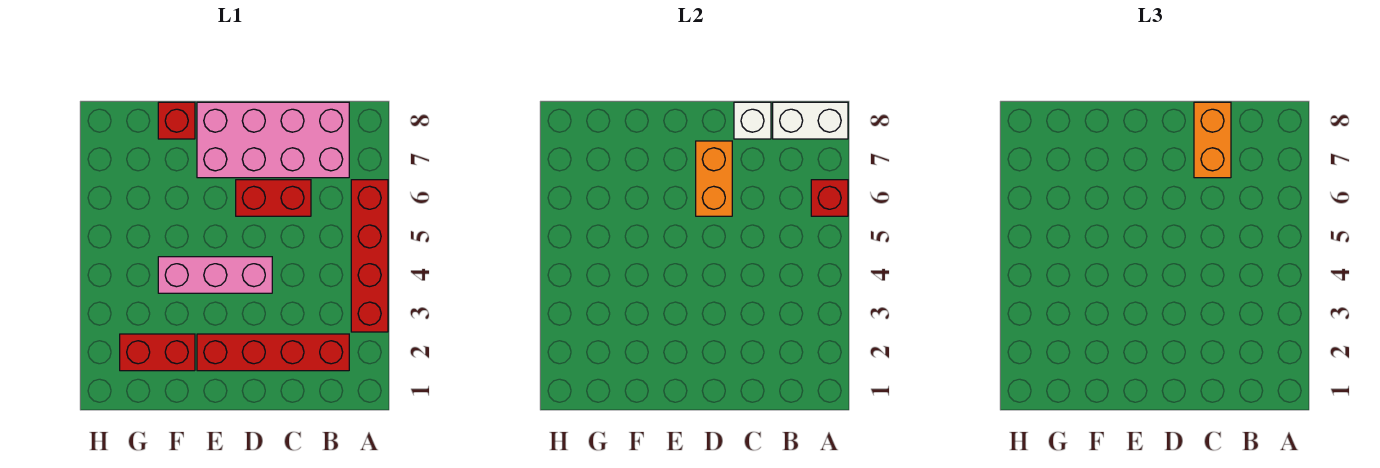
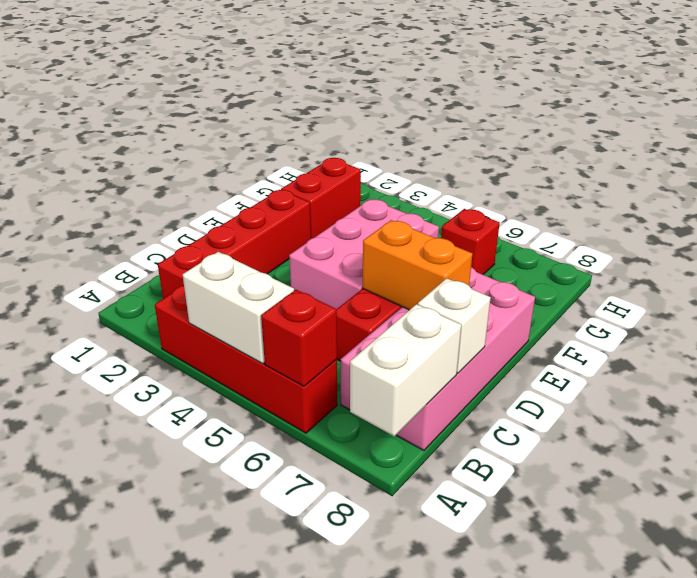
none -> white brick A4:A5 level 2
orange brick C7:C8 level 3 -> none
pink brick D4:F4 level 1 -> pink brick D4:F5 level 1
red brick F8 level 1 -> red brick G6 level 1

